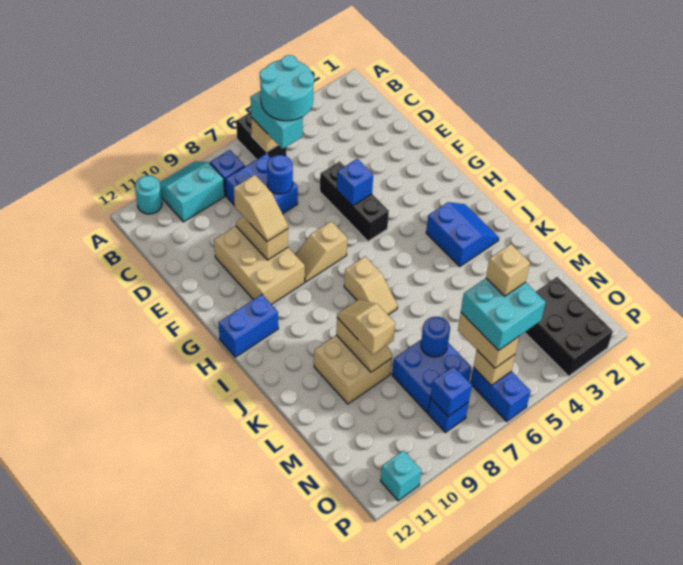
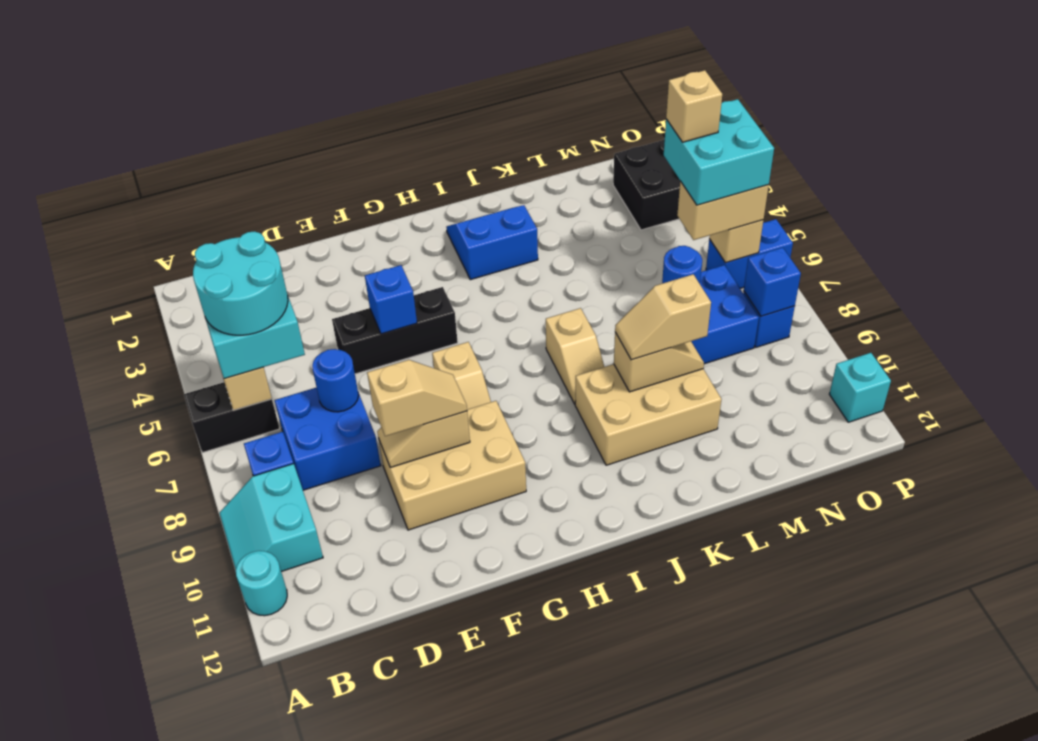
blue brick H11:H12 level 1 -> none
tan slope I7:J7 level 1 top I -> tan slope J7:J8 level 1 top 7
tan brick K9:L10 level 1 -> tan brick J9:L10 level 1

